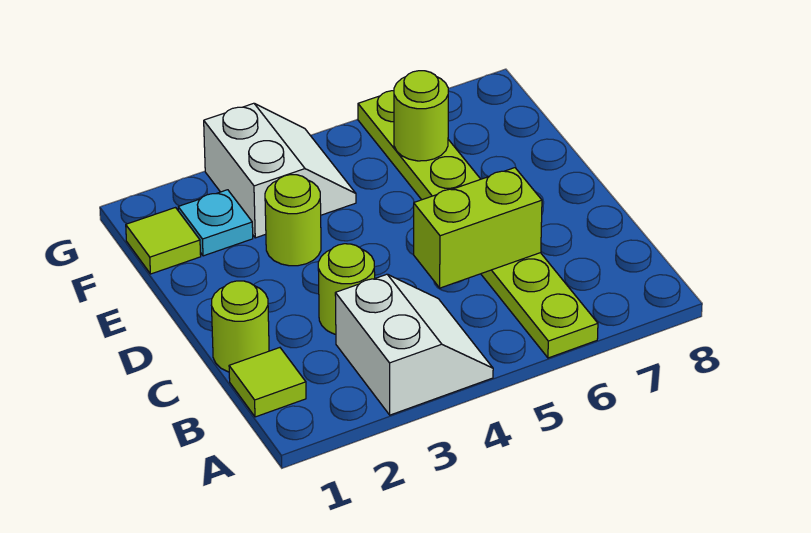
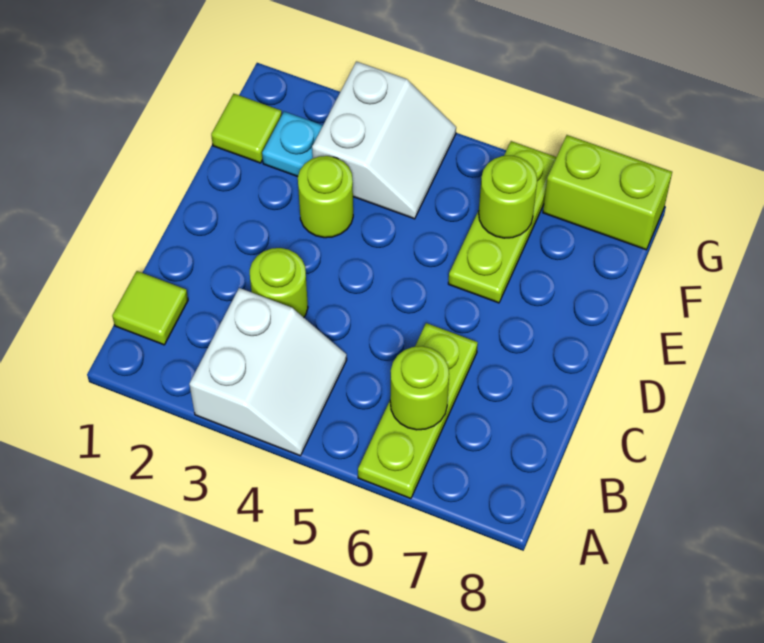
lime round brick C1 level 1 -> lime round brick B6 level 2
lime brick C5:C6 level 2 -> lime brick G7:G8 level 1

